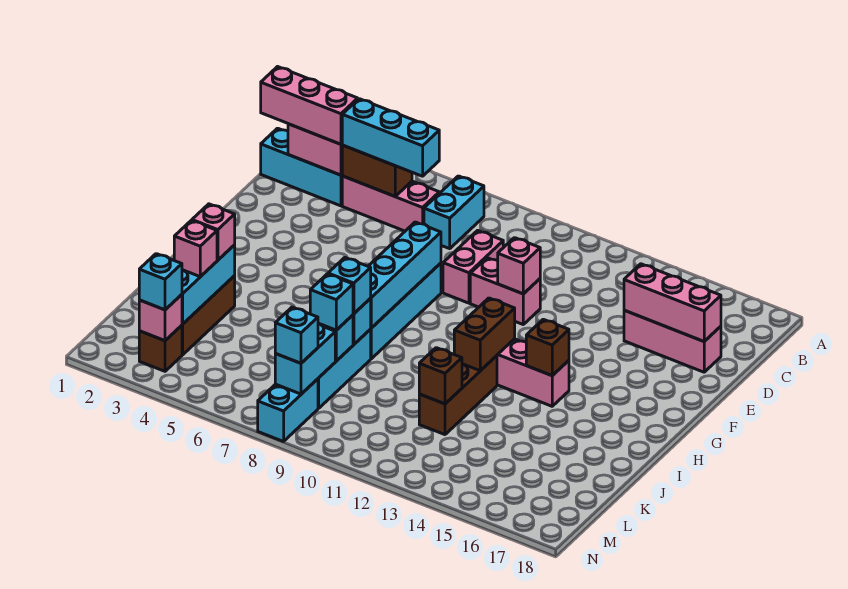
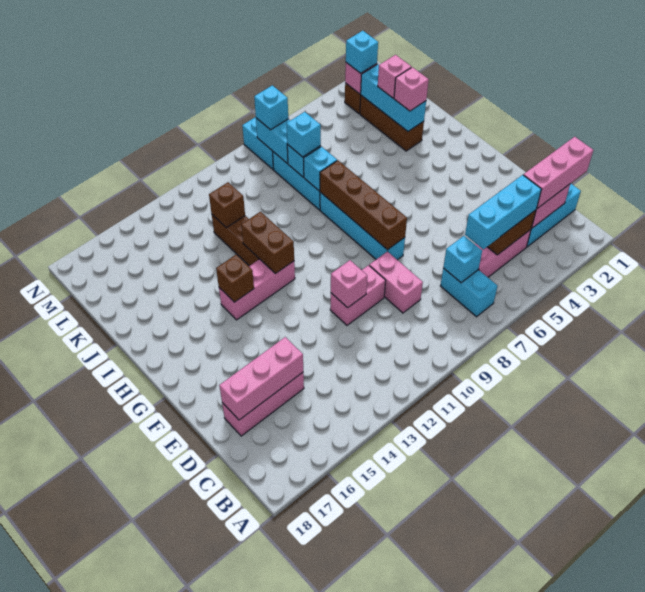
cyan brick F8:I8 level 2 -> brown brick F8:I8 level 2
cyan brick J8 level 3 -> cyan brick C7 level 2

